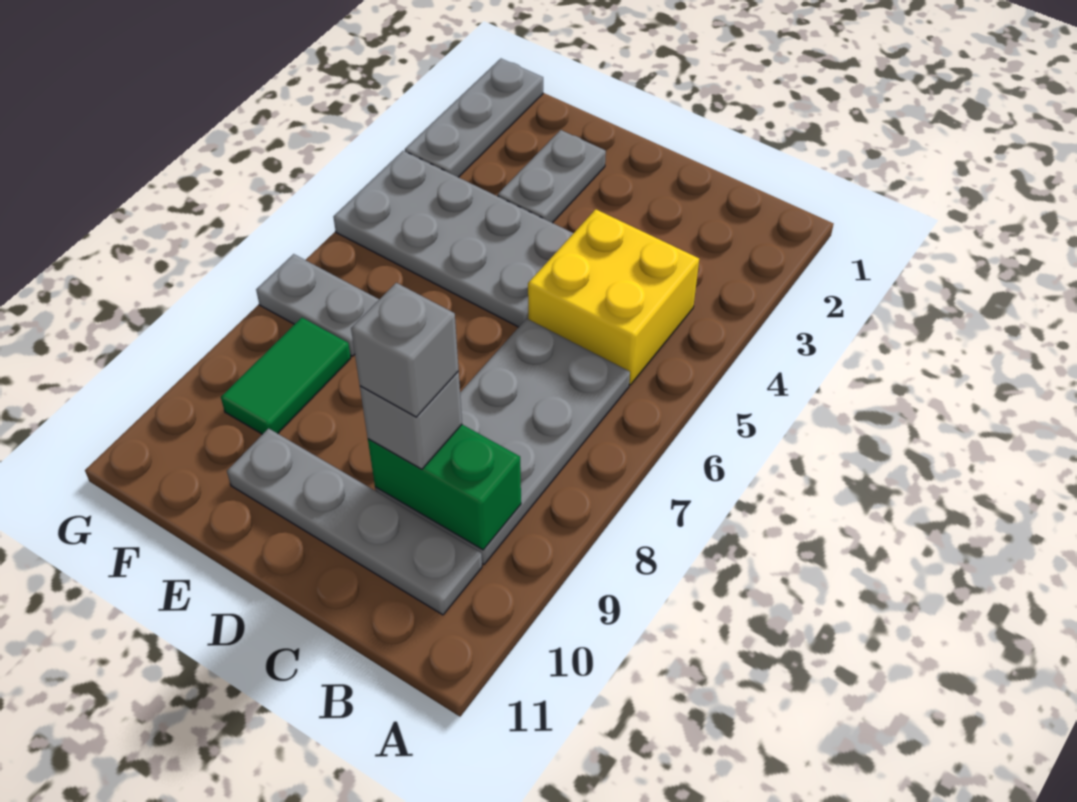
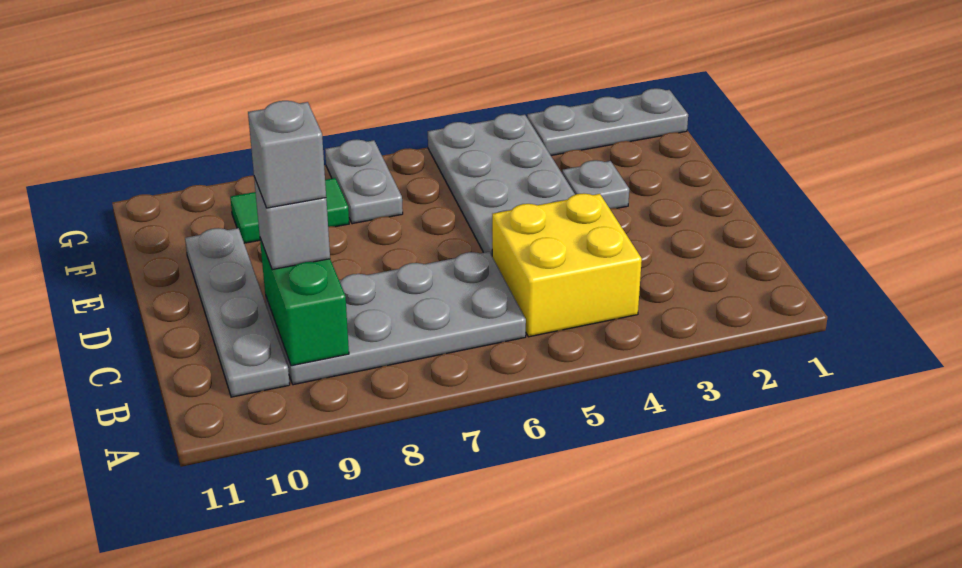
grey plate E2:E3 level 1 -> grey plate E3 level 1

